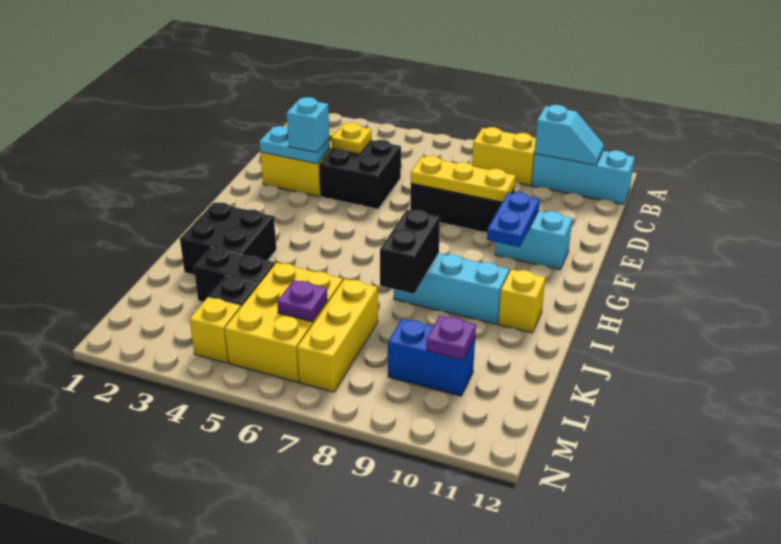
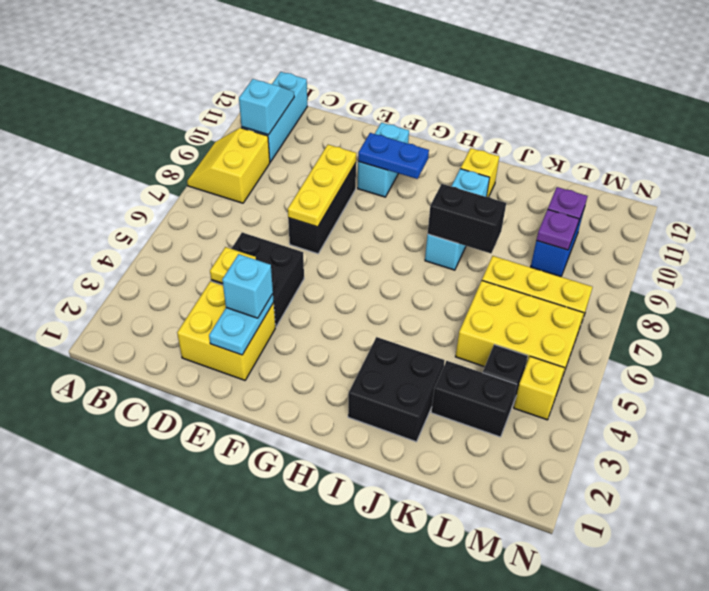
black brick K3:K4 level 1 -> black brick K3:L3 level 1
purple plate L6 level 2 -> purple plate L9 level 2

